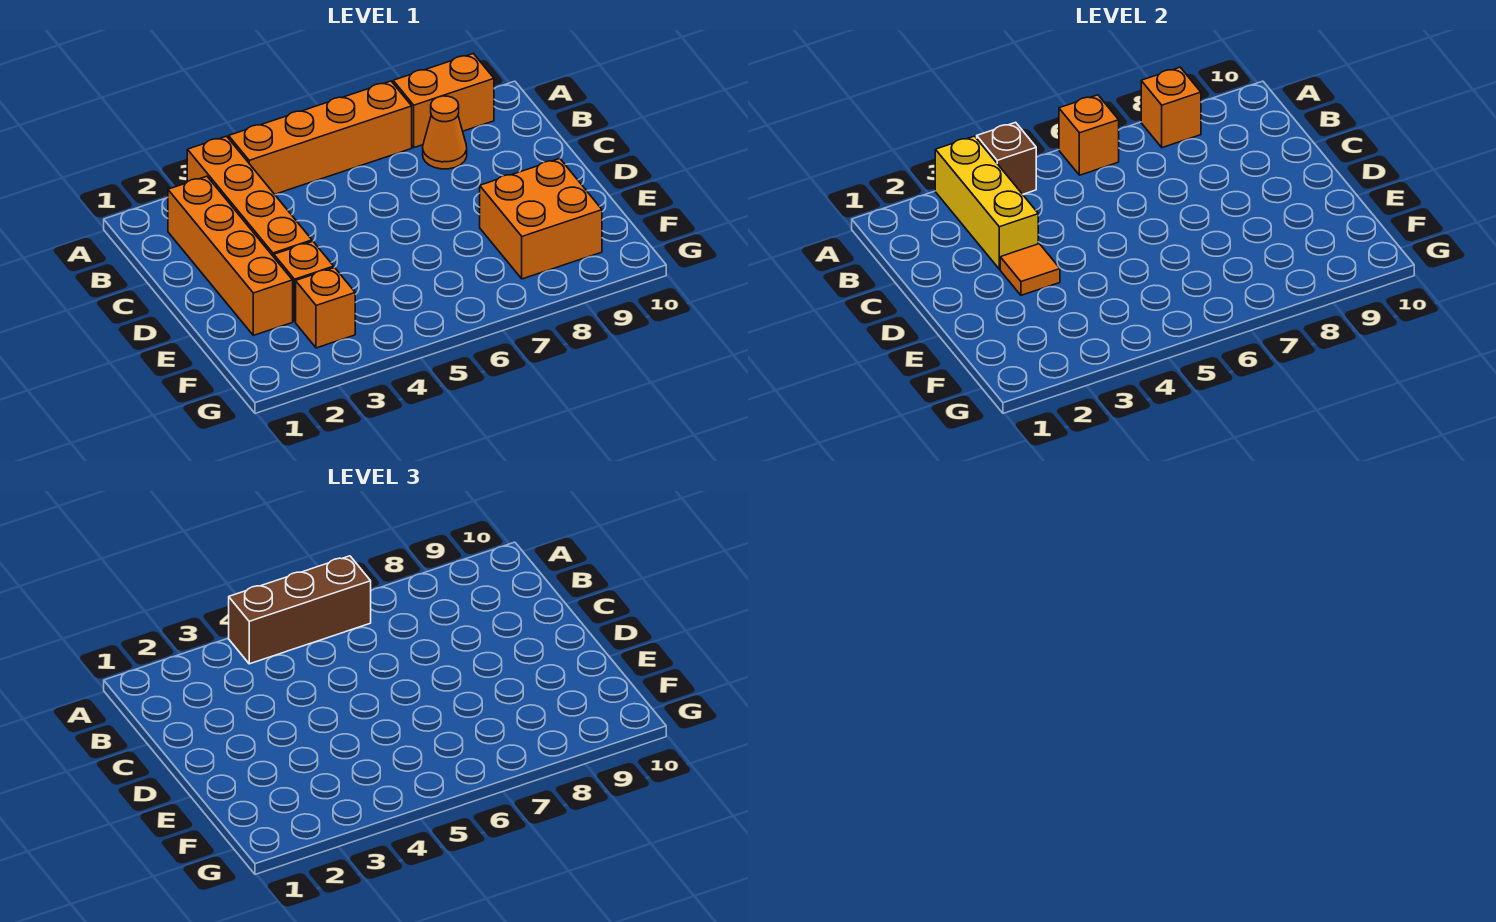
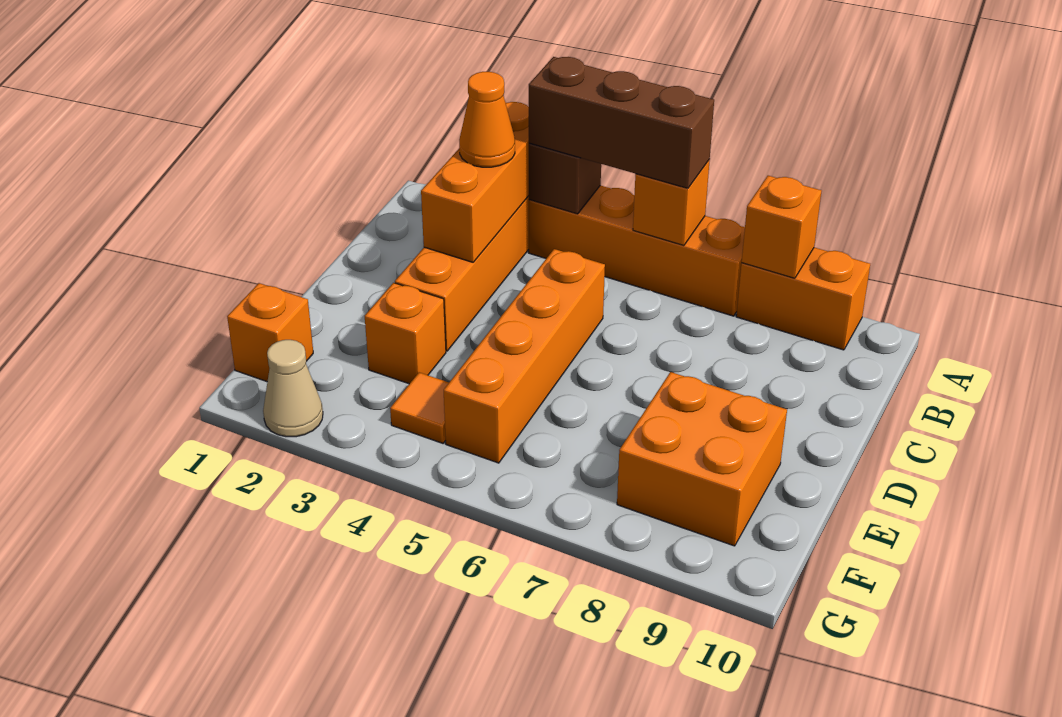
yellow brick A3:C3 level 2 -> orange brick A3:C3 level 2
orange brick B2:E2 level 1 -> orange brick C5:F5 level 1
orange cone B8 level 1 -> orange cone B3 level 3
orange tile D3 level 2 -> orange tile F4 level 1
orange brick F3 level 1 -> orange brick F1 level 1
none -> tan cone G2 level 1

